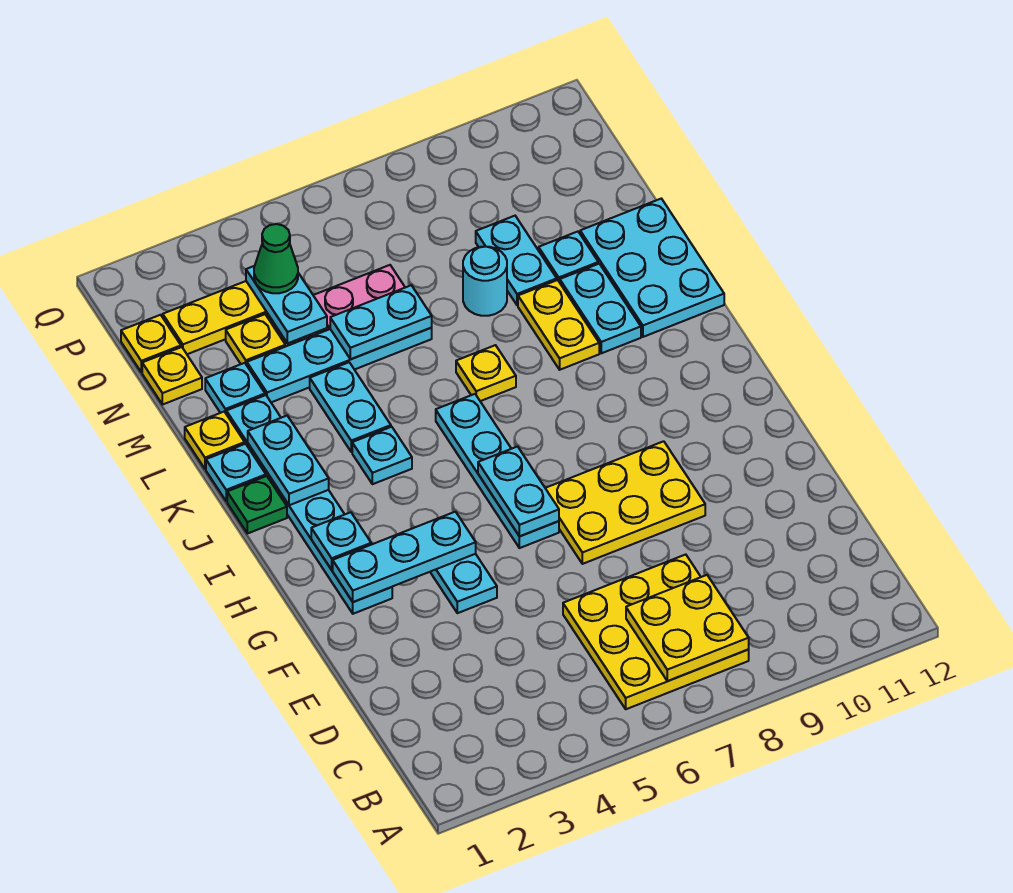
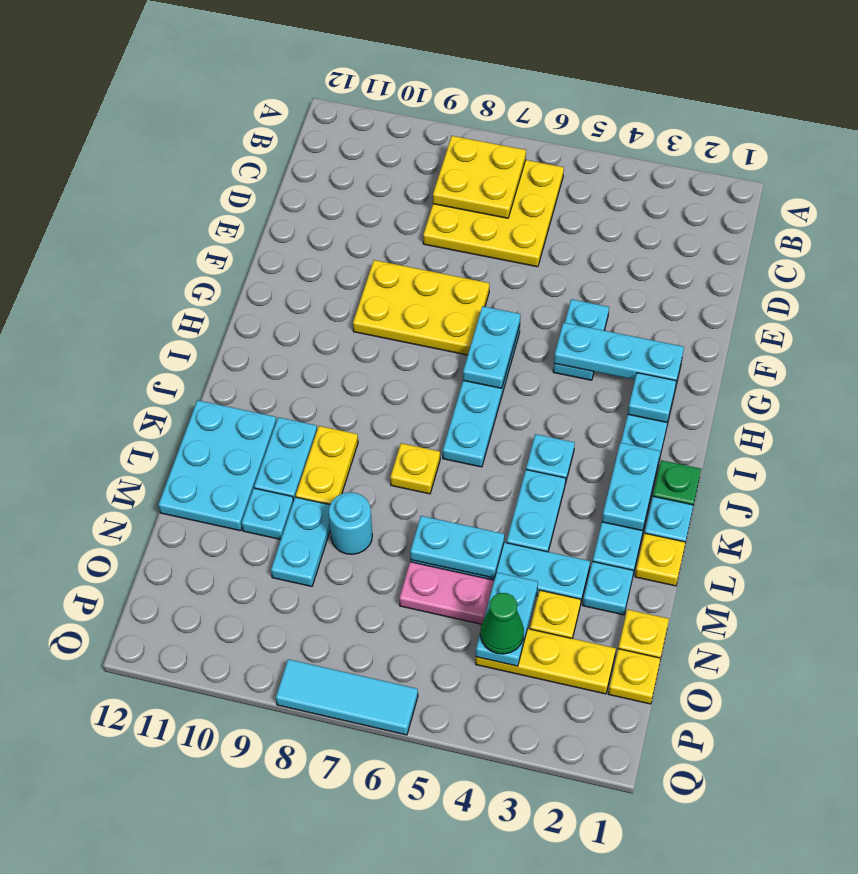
none -> cyan tile Q6:Q8 level 1

